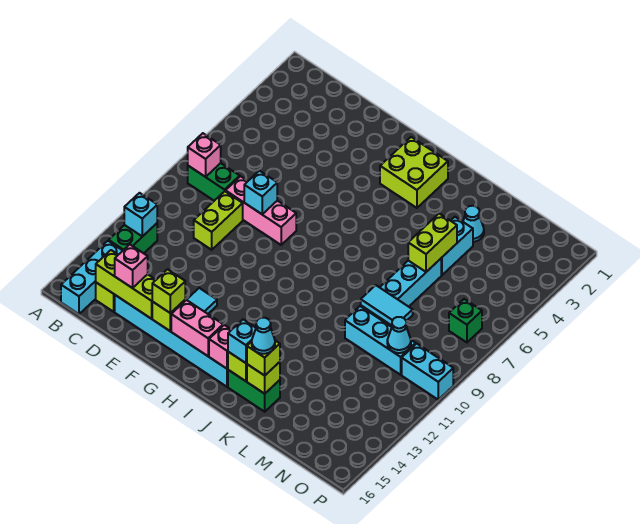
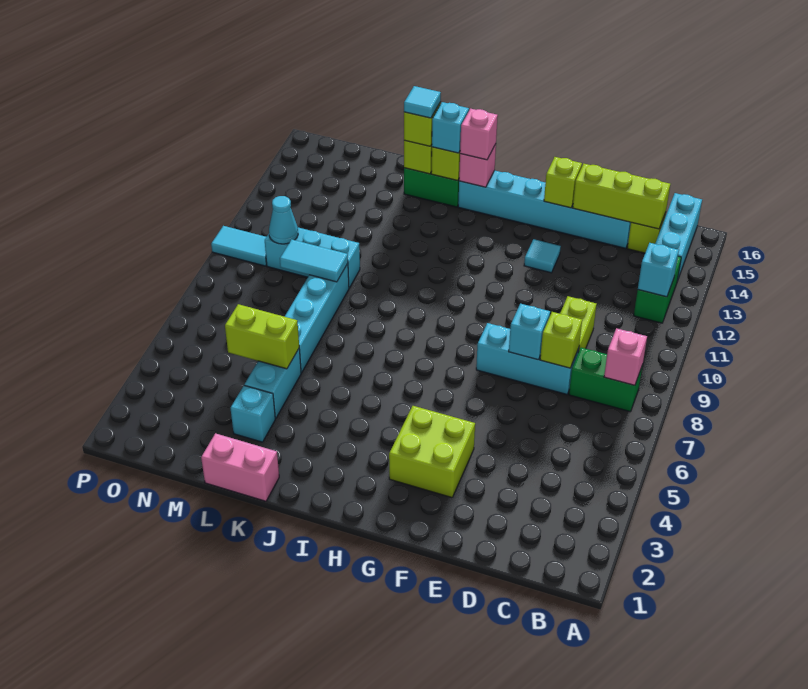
pink brick D8:F8 level 1 -> cyan brick D8:F8 level 1
pink brick D15 level 3 -> pink brick I15 level 3
lime brick F15 level 3 -> lime brick D8 level 2
pink brick G15:H15 level 2 -> pink brick K1:L1 level 1
lime brick H2:I3 level 1 -> lime brick F3:G4 level 1
cyan cone K15 level 4 -> cyan tile K15 level 4
cyan cone L3 level 1 -> cyan brick L3 level 1
lime brick L5:L6 level 2 -> lime brick L5:M5 level 2
green brick O7 level 1 -> none
cyan brick O10:P10 level 1 -> cyan tile O10:P10 level 1

